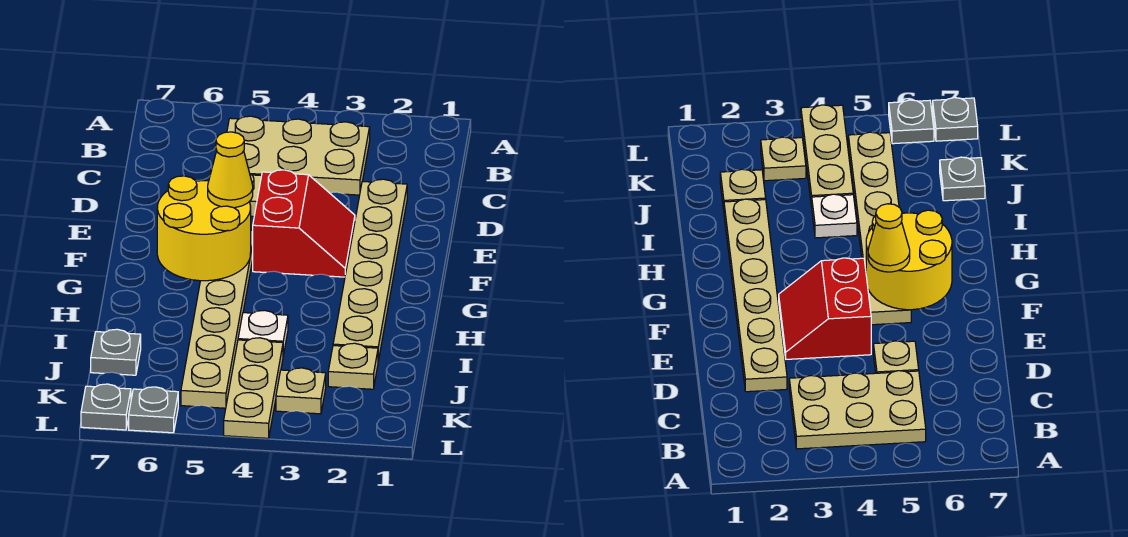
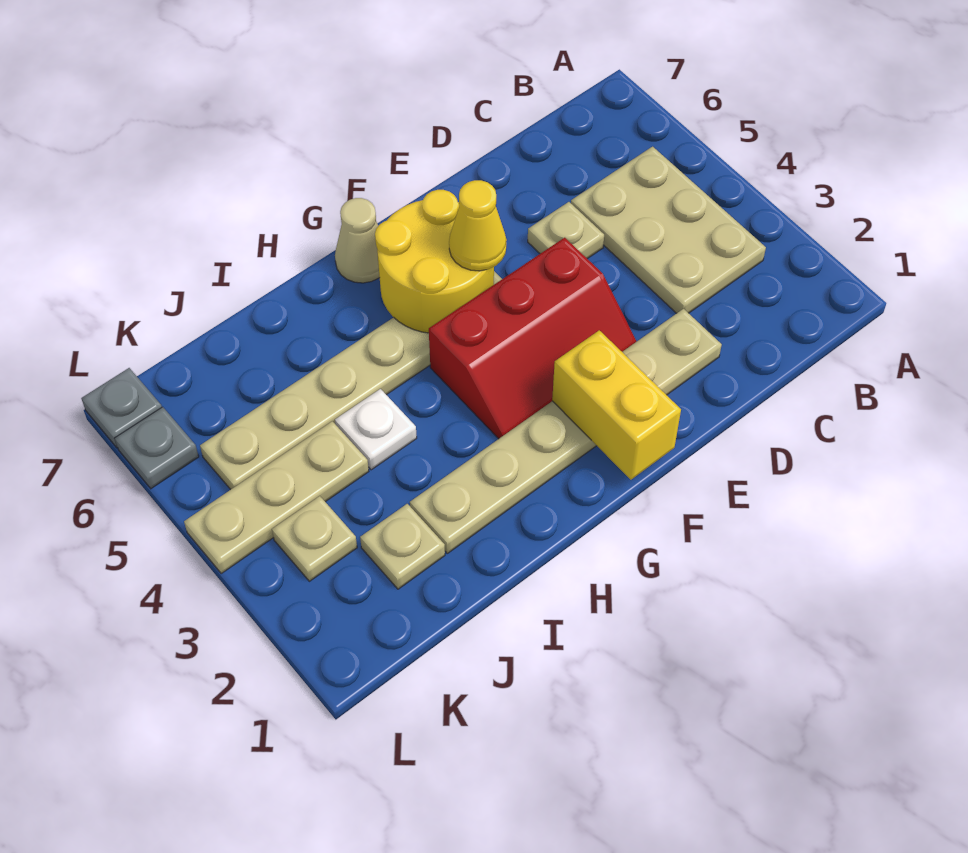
red slope E3:F4 level 1 top 4 -> red slope E3:G4 level 1 top 4
none -> yellow brick F1:F2 level 2
none -> tan cone G7 level 1
grey plate J7 level 1 -> none

